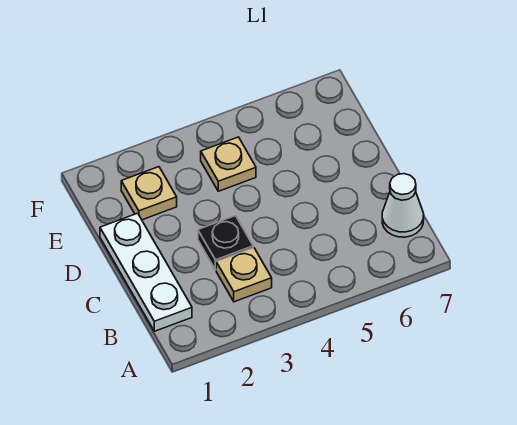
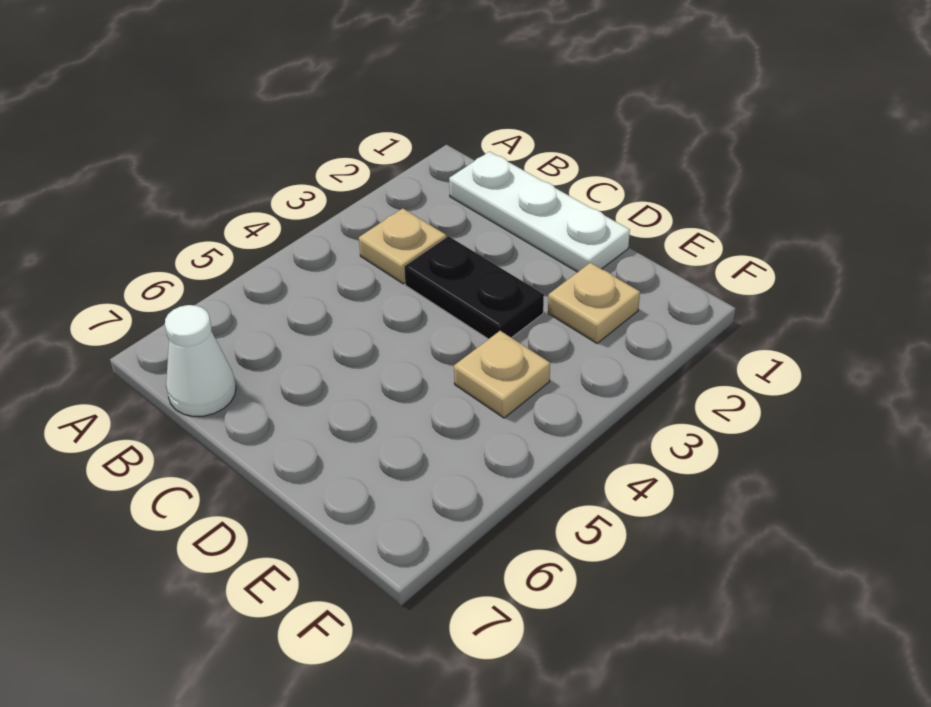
black plate C3 level 1 -> black plate C3:D3 level 1

